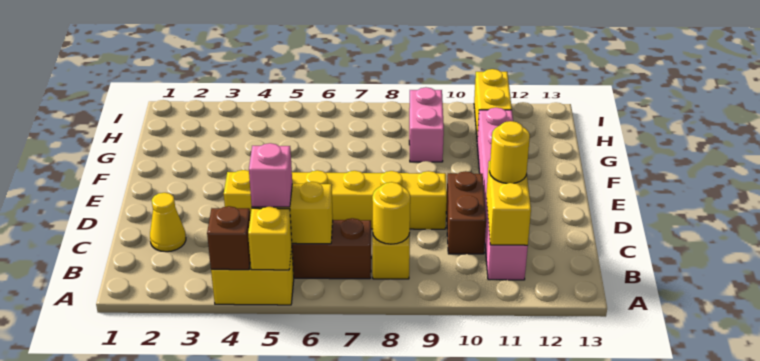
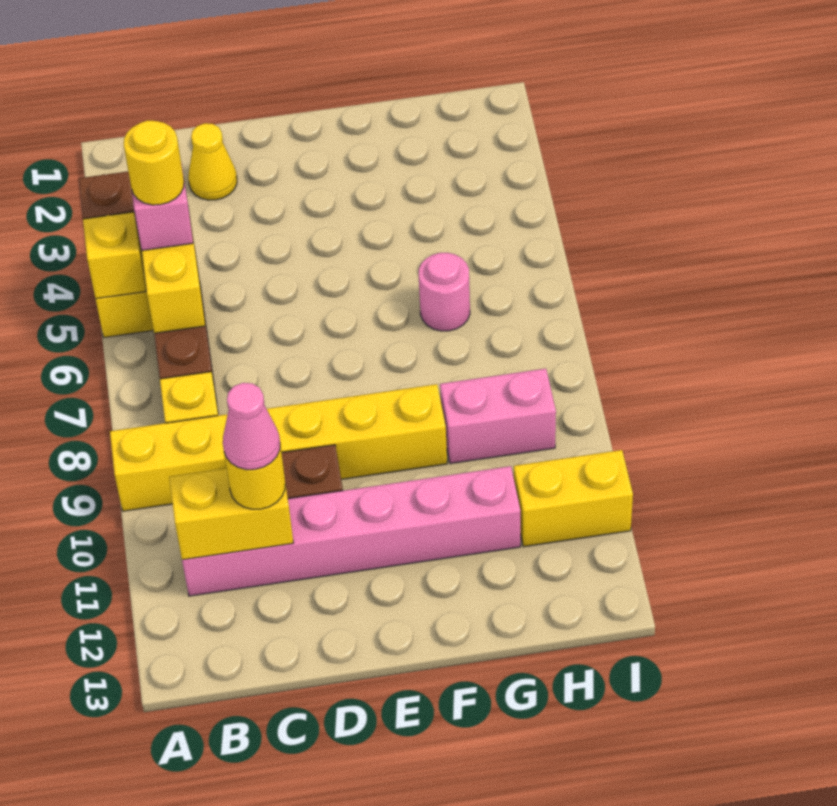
yellow round brick B8 level 2 -> yellow round brick B5 level 4
none -> pink cone C11 level 4
yellow brick D4:D9 level 1 -> yellow brick A9:F9 level 1
none -> pink round brick G6 level 1

